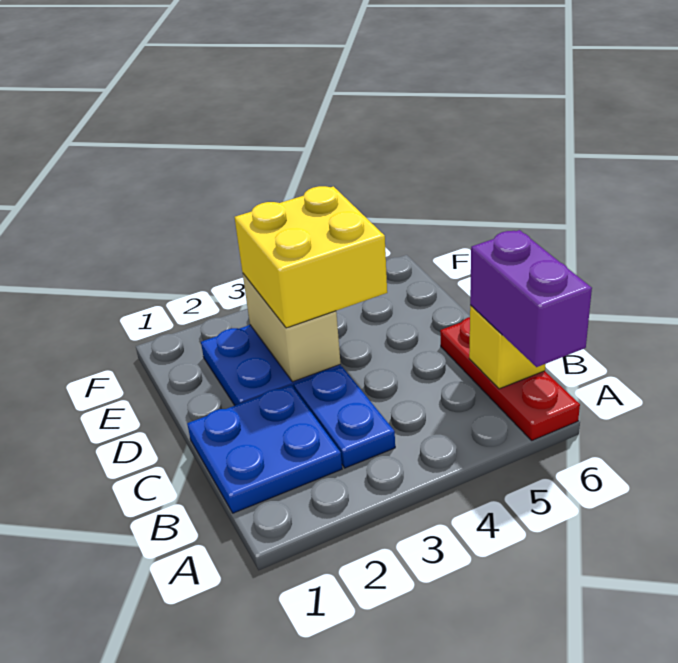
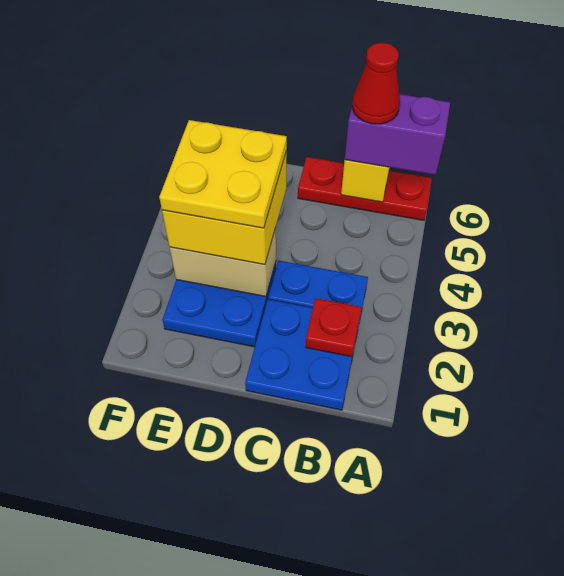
none -> red plate B2 level 2
none -> red cone B6 level 4
none -> yellow plate D3:E4 level 4

